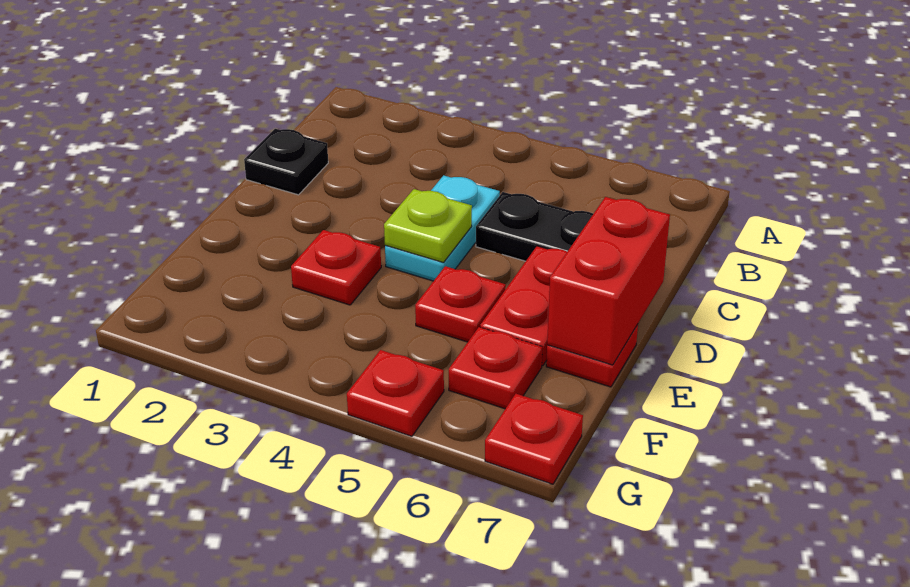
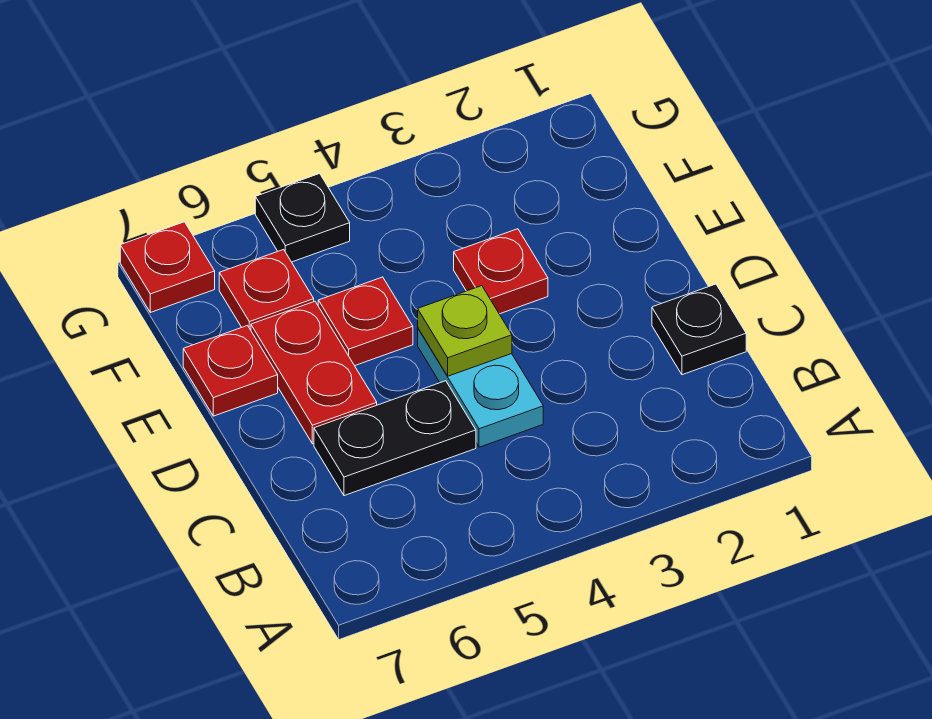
red brick D7:E7 level 2 -> none
red plate G5 level 1 -> black plate G5 level 1

